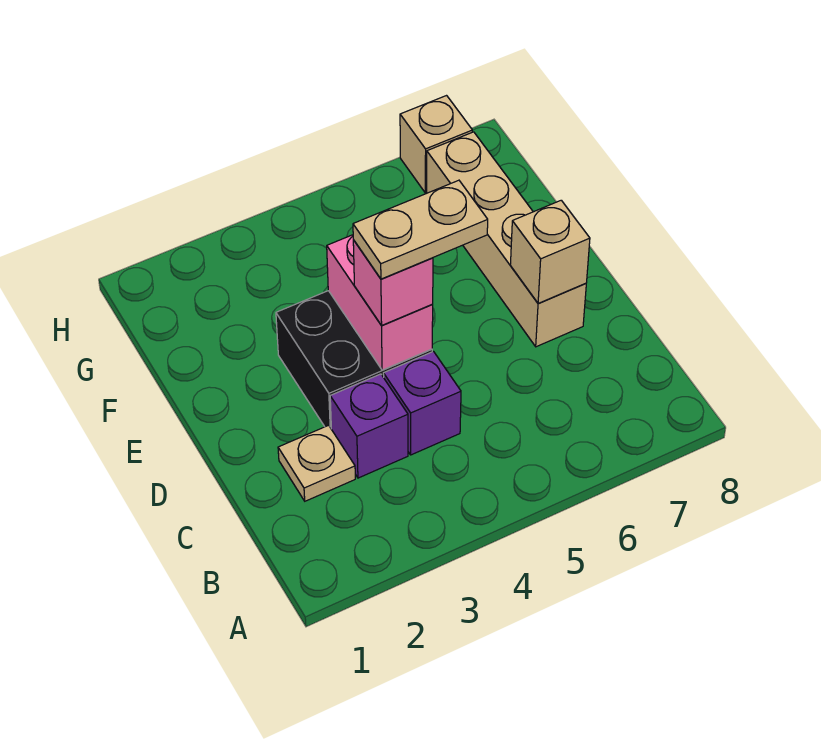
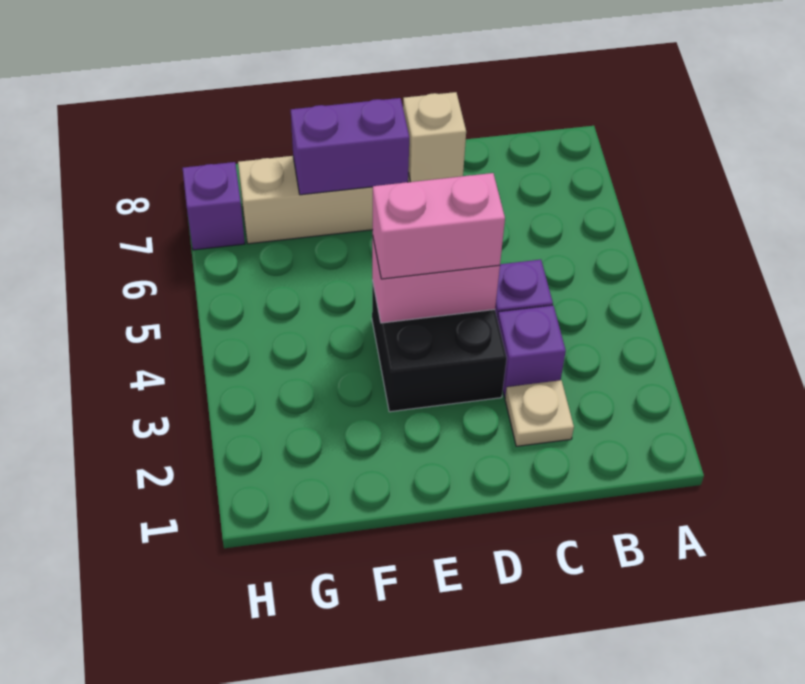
pink brick D4 level 3 -> pink brick D4:E4 level 3
tan plate D4:D5 level 4 -> none
none -> purple brick E7:F7 level 2
tan brick H7 level 1 -> purple brick H7 level 1

